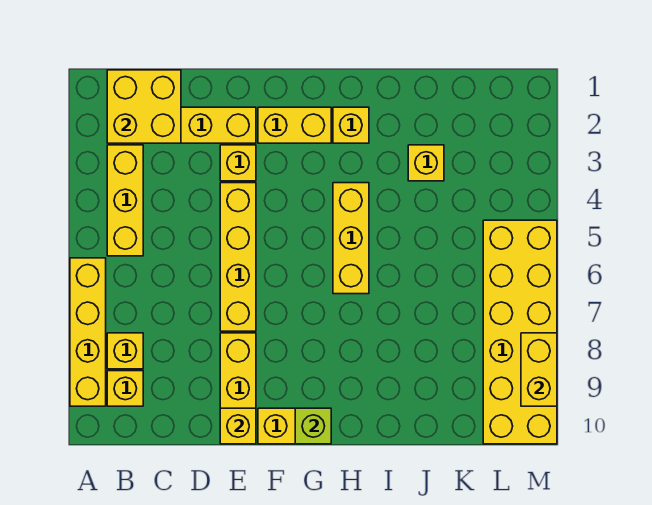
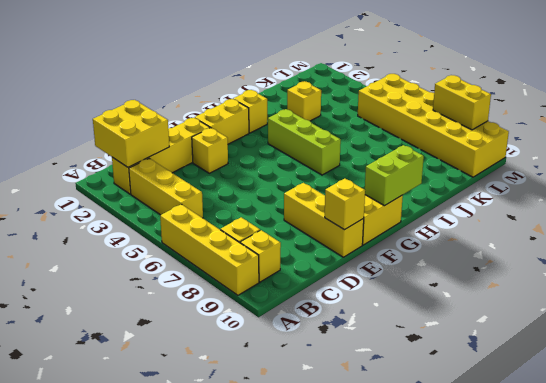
yellow brick E4:E7 level 1 -> none
lime brick G10 level 2 -> lime brick G10:H10 level 2
yellow brick H4:H6 level 1 -> lime brick H4:H6 level 1

